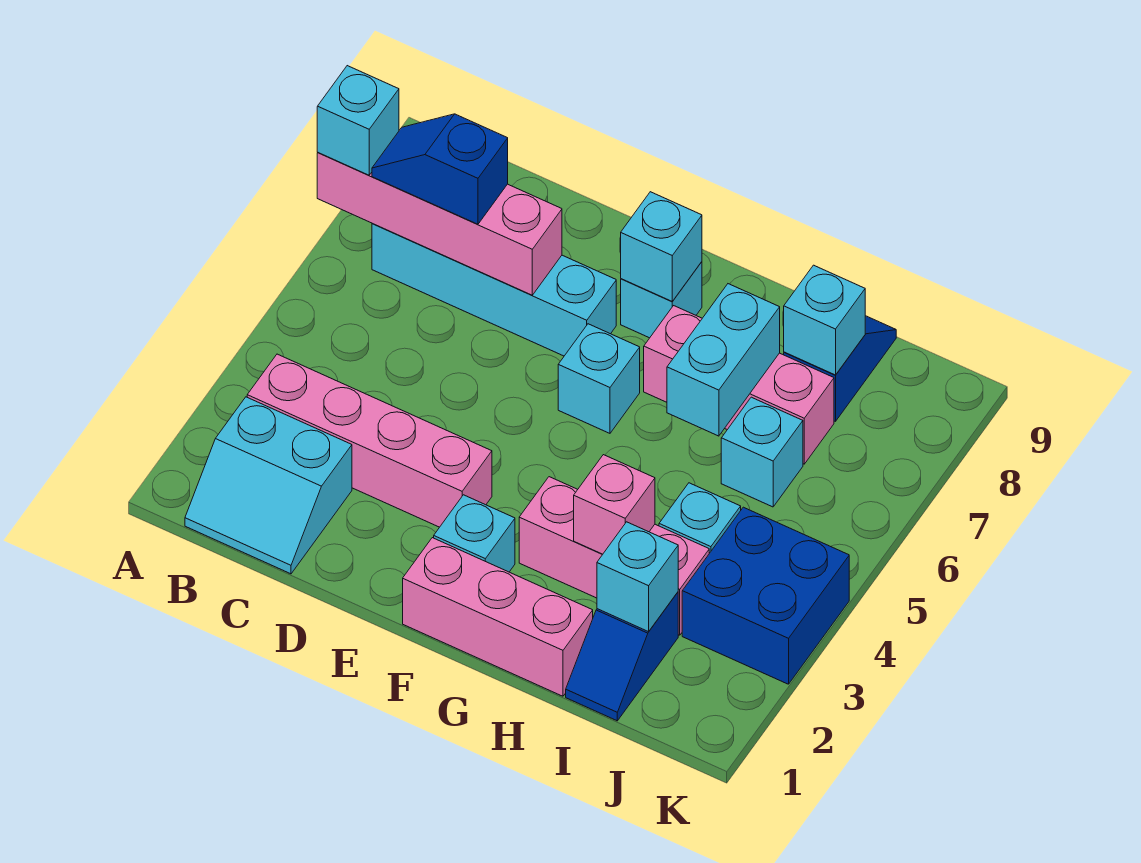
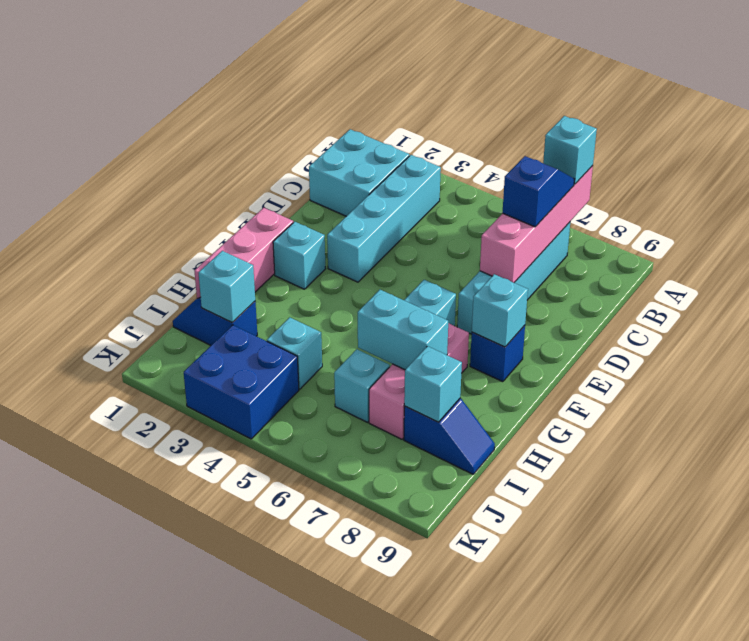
cyan slope B1:C2 level 1 top 2 -> cyan brick B1:C2 level 1
pink brick B3:E3 level 1 -> cyan brick B3:E3 level 1
cyan brick F8 level 1 -> blue brick F8 level 1
pink brick G3:I3 level 1 -> none
pink brick H3 level 2 -> none

